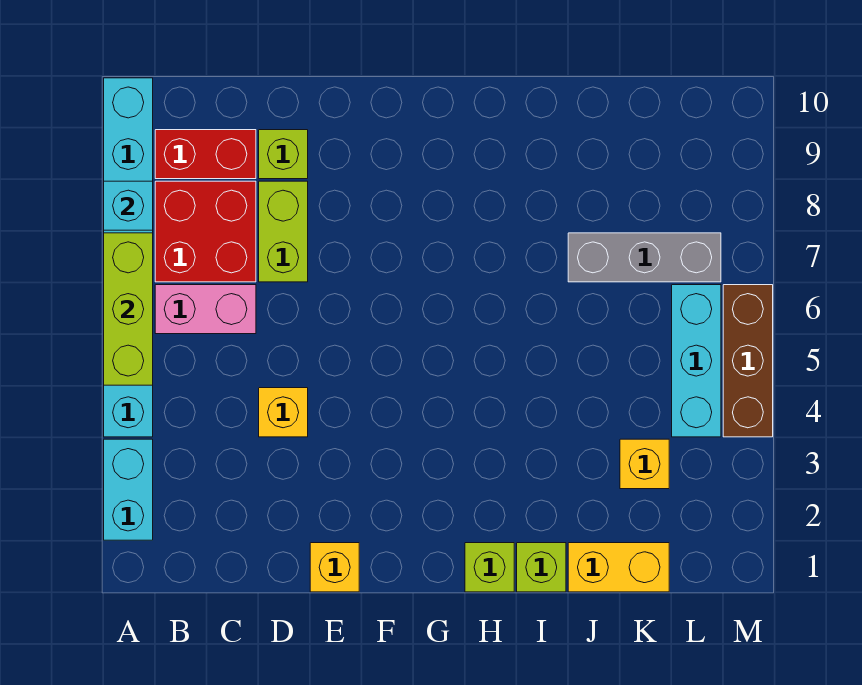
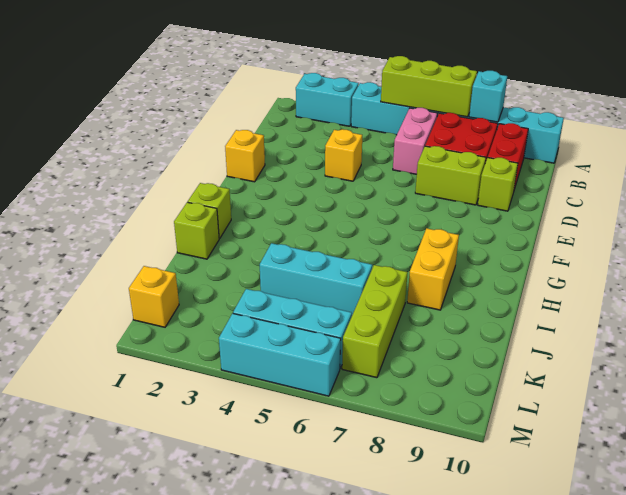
yellow brick J1:K1 level 1 -> yellow brick H8:I8 level 1
none -> cyan brick J4:J6 level 1
grey brick J7:L7 level 1 -> lime brick J7:L7 level 1
yellow brick K3 level 1 -> yellow brick L1 level 1
brown brick M4:M6 level 1 -> cyan brick M4:M6 level 1

